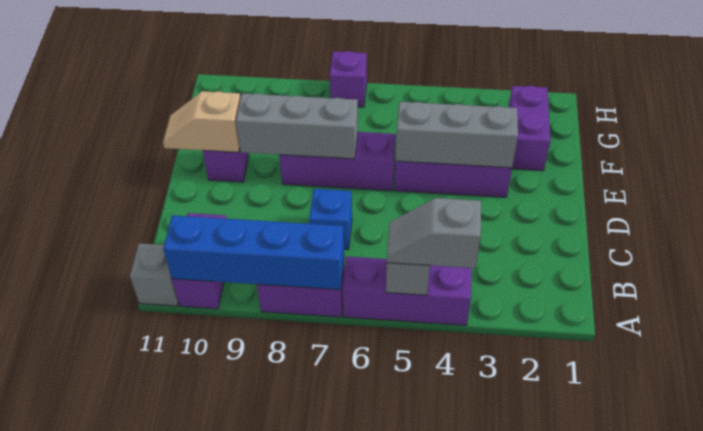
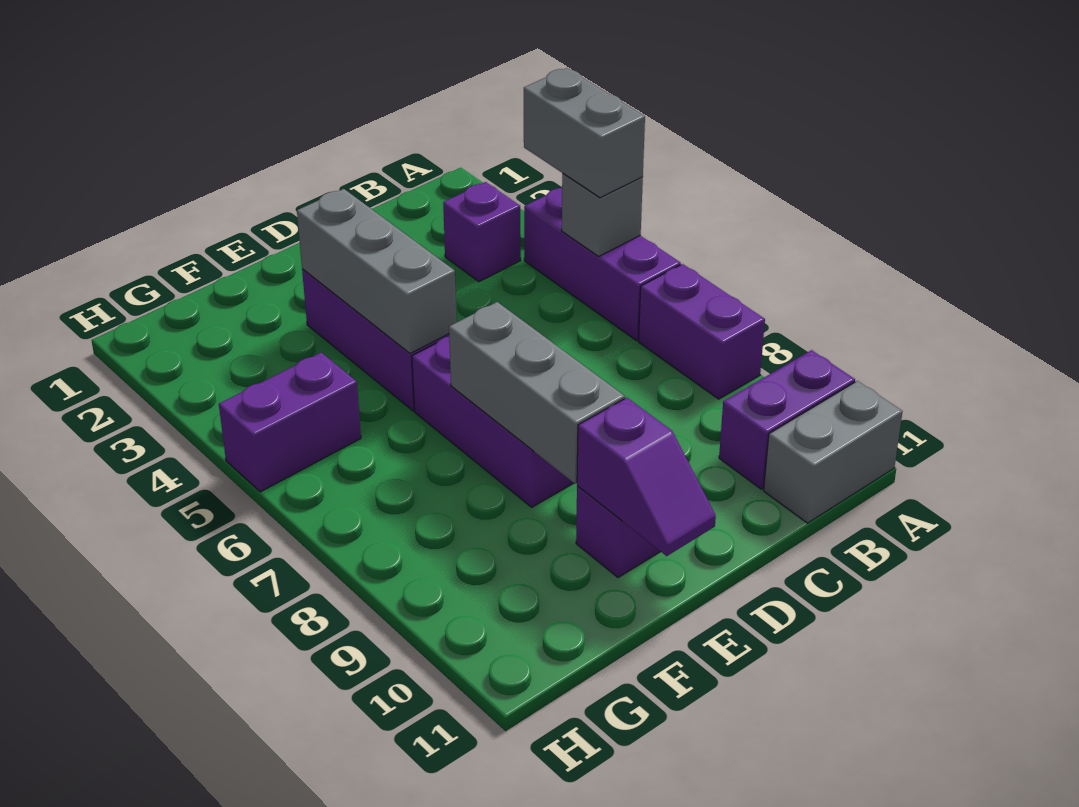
grey slope A4:A5 level 3 top 4 -> grey brick A4:A5 level 3
blue brick A7:A10 level 2 -> none
grey brick A11 level 1 -> grey brick A11:B11 level 1
blue brick C7 level 1 -> none
tan slope E10:E11 level 2 top 10 -> purple slope E10:E11 level 2 top 10
purple brick F2:G2 level 1 -> purple brick G5:H5 level 1
purple brick H7 level 1 -> purple brick B3 level 1

